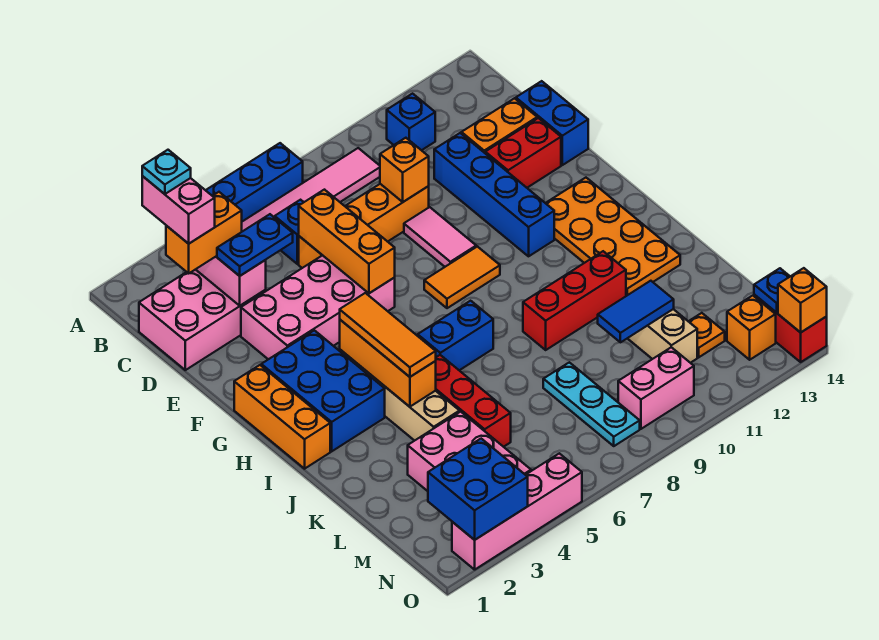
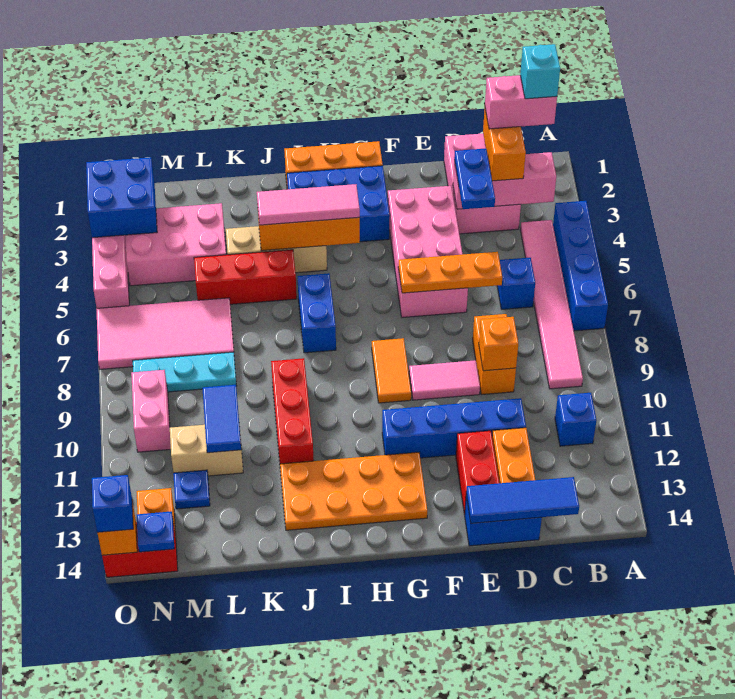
cyan plate B2 level 5 -> cyan brick B2 level 5
none -> blue tile C14:E14 level 2
orange brick D6:D9 level 1 -> orange brick D8:D9 level 1
orange brick D6:F6 level 2 -> orange plate D6:F6 level 2
orange tile H4:J4 level 3 -> pink tile H4:J4 level 3
none -> pink tile L6:O7 level 1
orange plate M12 level 1 -> blue plate M12 level 1
none -> blue brick O14 level 3

